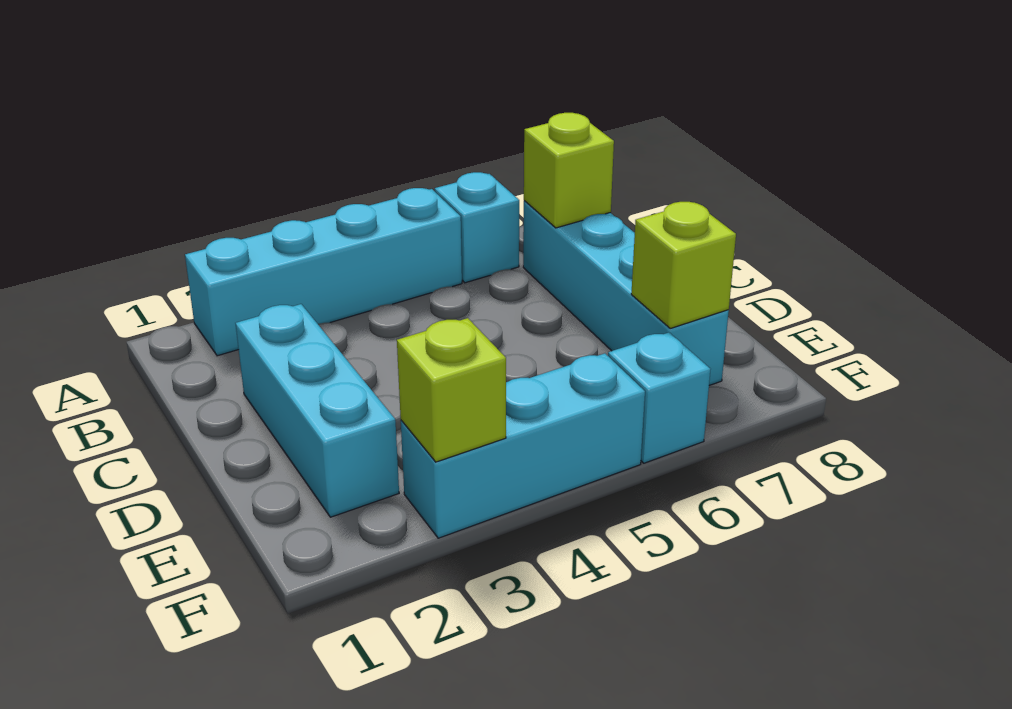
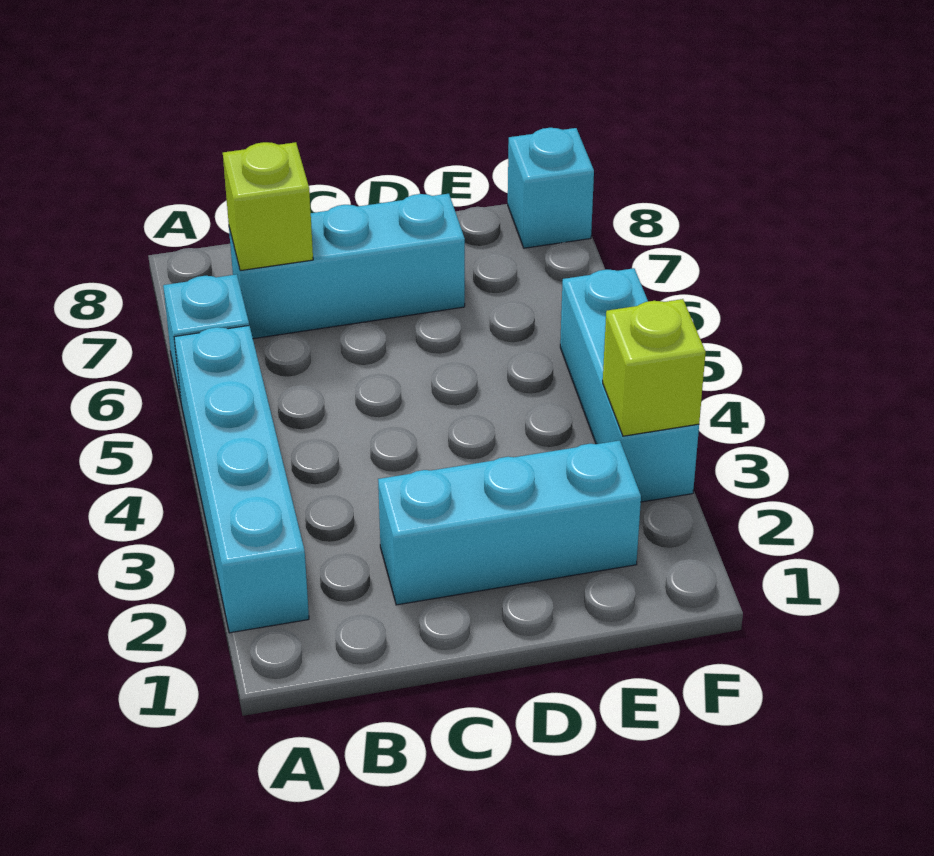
cyan brick B7:E7 level 1 -> cyan brick B7:D7 level 1
lime brick E7 level 2 -> none
cyan brick F6 level 1 -> cyan brick F8 level 1

